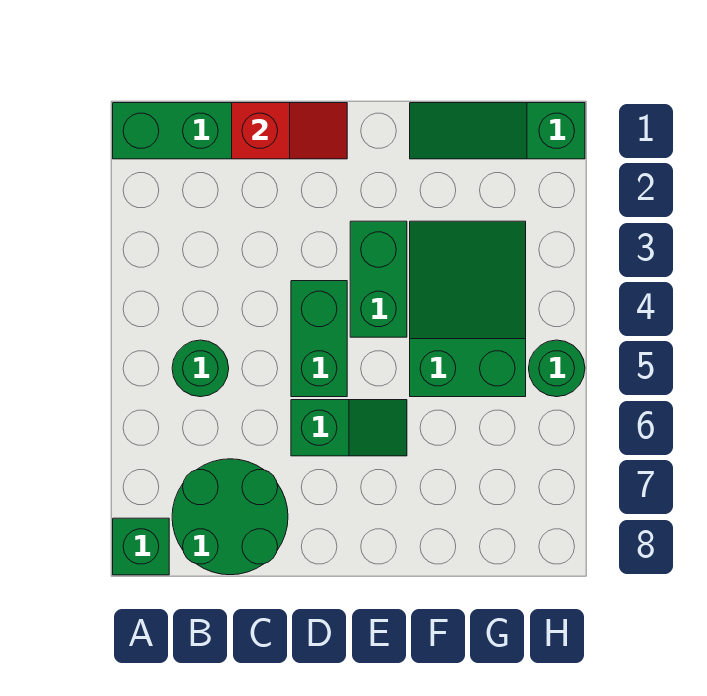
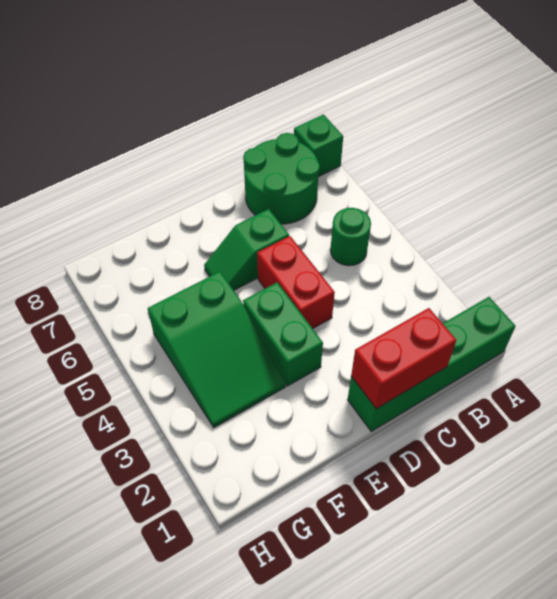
red slope C1:D1 level 2 top C -> red brick C1:D1 level 2
green brick D4:D5 level 1 -> red brick D4:D5 level 1
green slope F1:H1 level 1 top H -> none
green round brick H5 level 1 -> none

